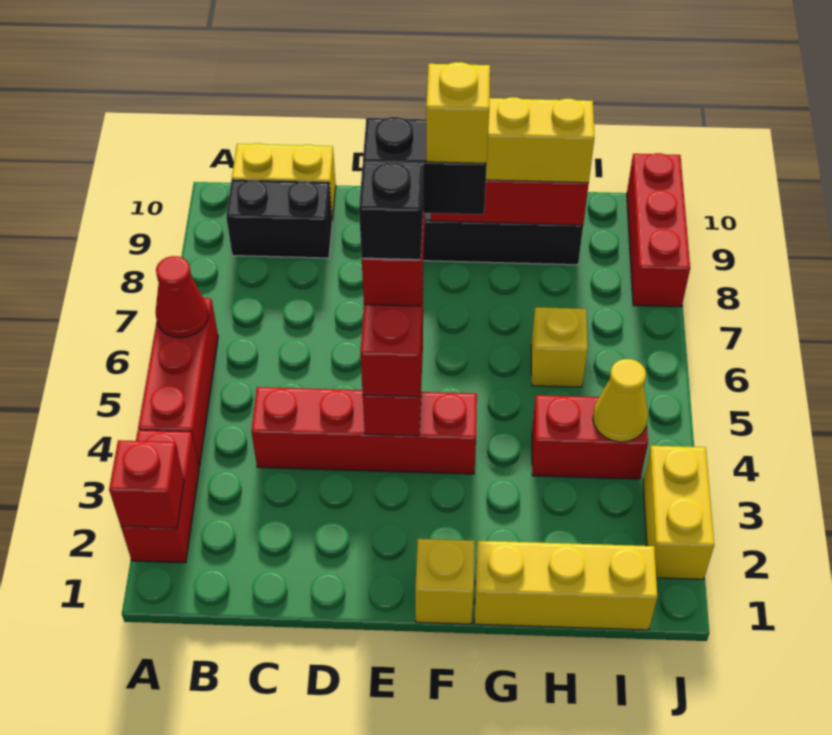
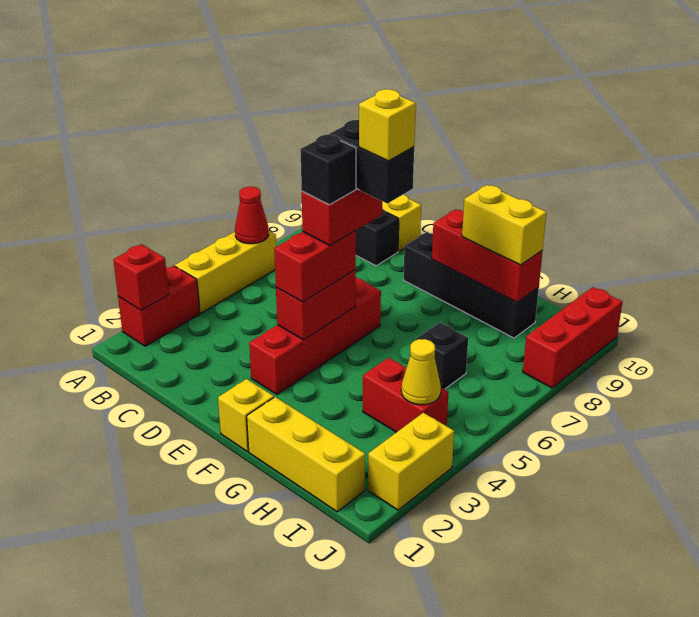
red brick A4:A6 level 1 -> yellow brick A4:A6 level 1
red brick C4:F4 level 1 -> red brick E3:E6 level 1
yellow brick H6 level 1 -> black brick H6 level 1

